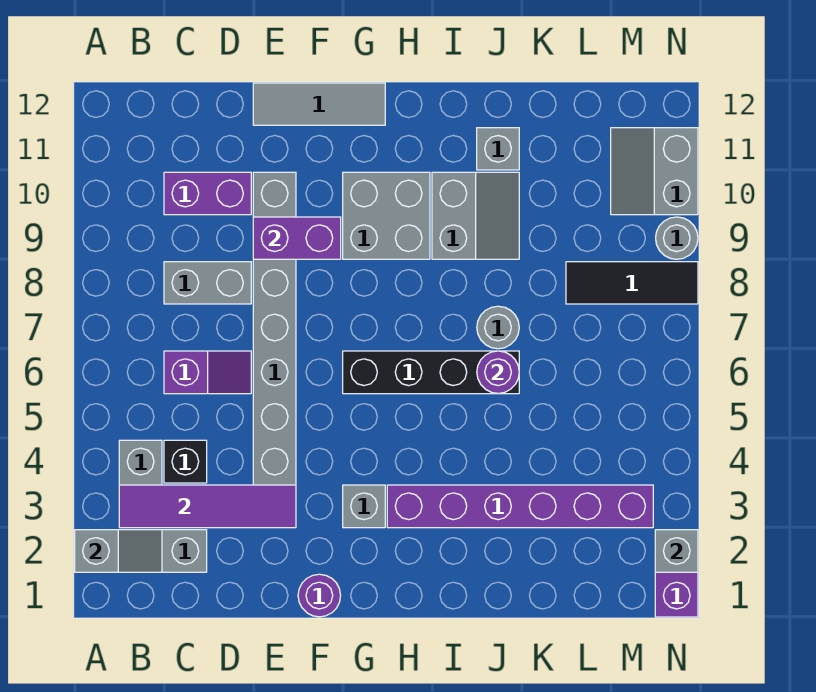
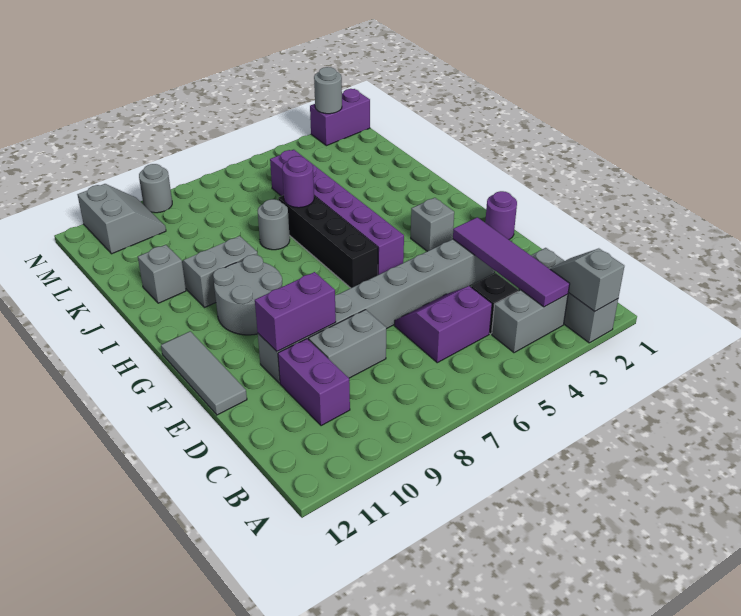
purple slope C6:D6 level 1 top C -> purple slope C5:D6 level 1 top C
grey brick C8:D8 level 1 -> grey brick D8:D9 level 1
purple brick E9:F9 level 2 -> purple brick E9:E10 level 2
grey brick G9:H10 level 1 -> grey round brick G9:H10 level 1
purple brick H3:M3 level 1 -> purple brick G5:L5 level 1
black tile L8:N8 level 1 -> none
grey slope M10:N11 level 1 top N -> grey slope M10:N11 level 1 top 11
grey brick N2 level 2 -> grey round brick N2 level 2

